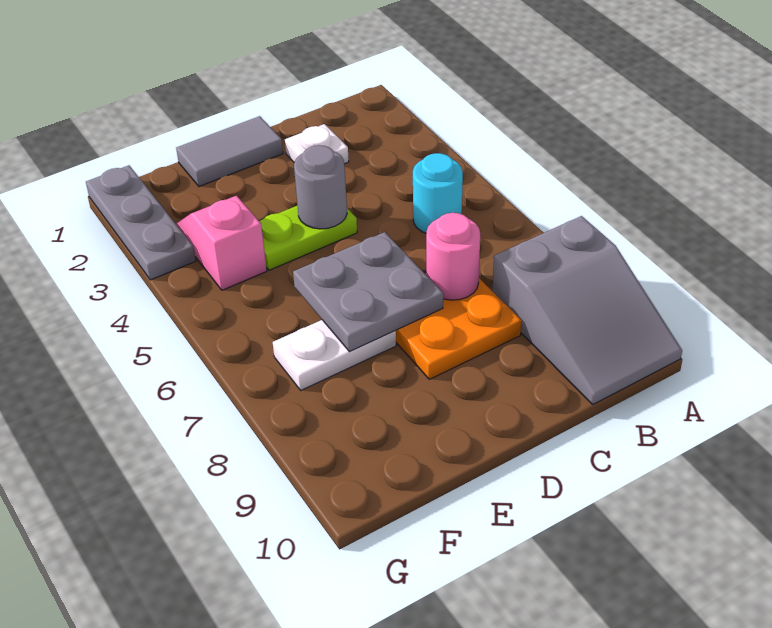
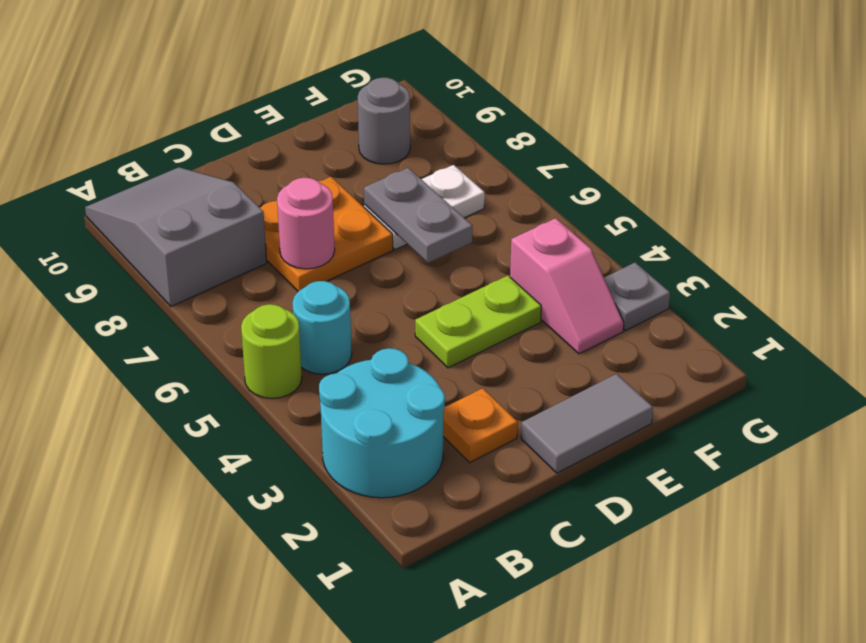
none -> cyan round brick A2:B3 level 1
none -> lime round brick A5 level 1
white plate C2 level 1 -> orange plate C2 level 1
grey round brick D4 level 2 -> grey round brick F9 level 1
grey plate D6:E7 level 2 -> grey plate E6:E7 level 2
grey plate G1:G3 level 1 -> grey plate G3 level 1

